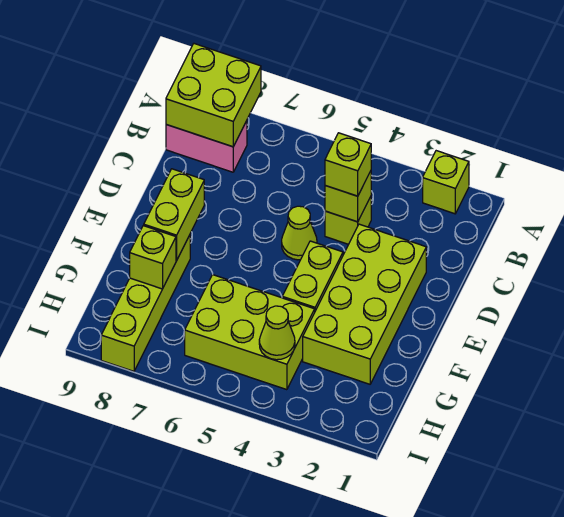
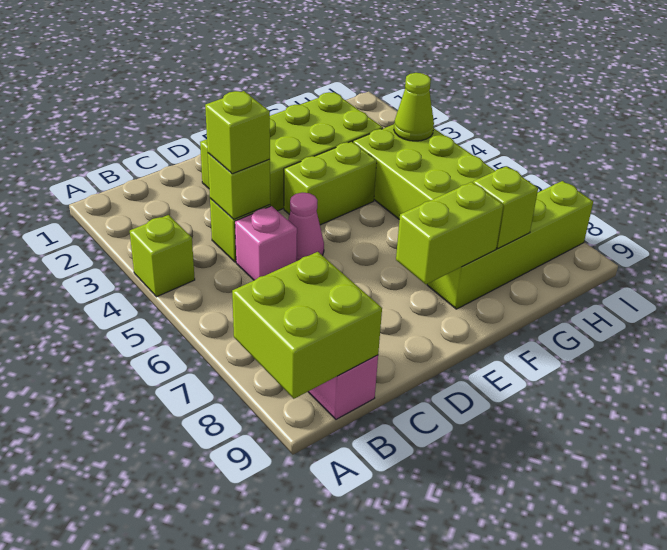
lime brick A2 level 1 -> lime brick A4 level 1
none -> pink brick C5 level 1
lime cone D5 level 1 -> pink cone D5 level 1

